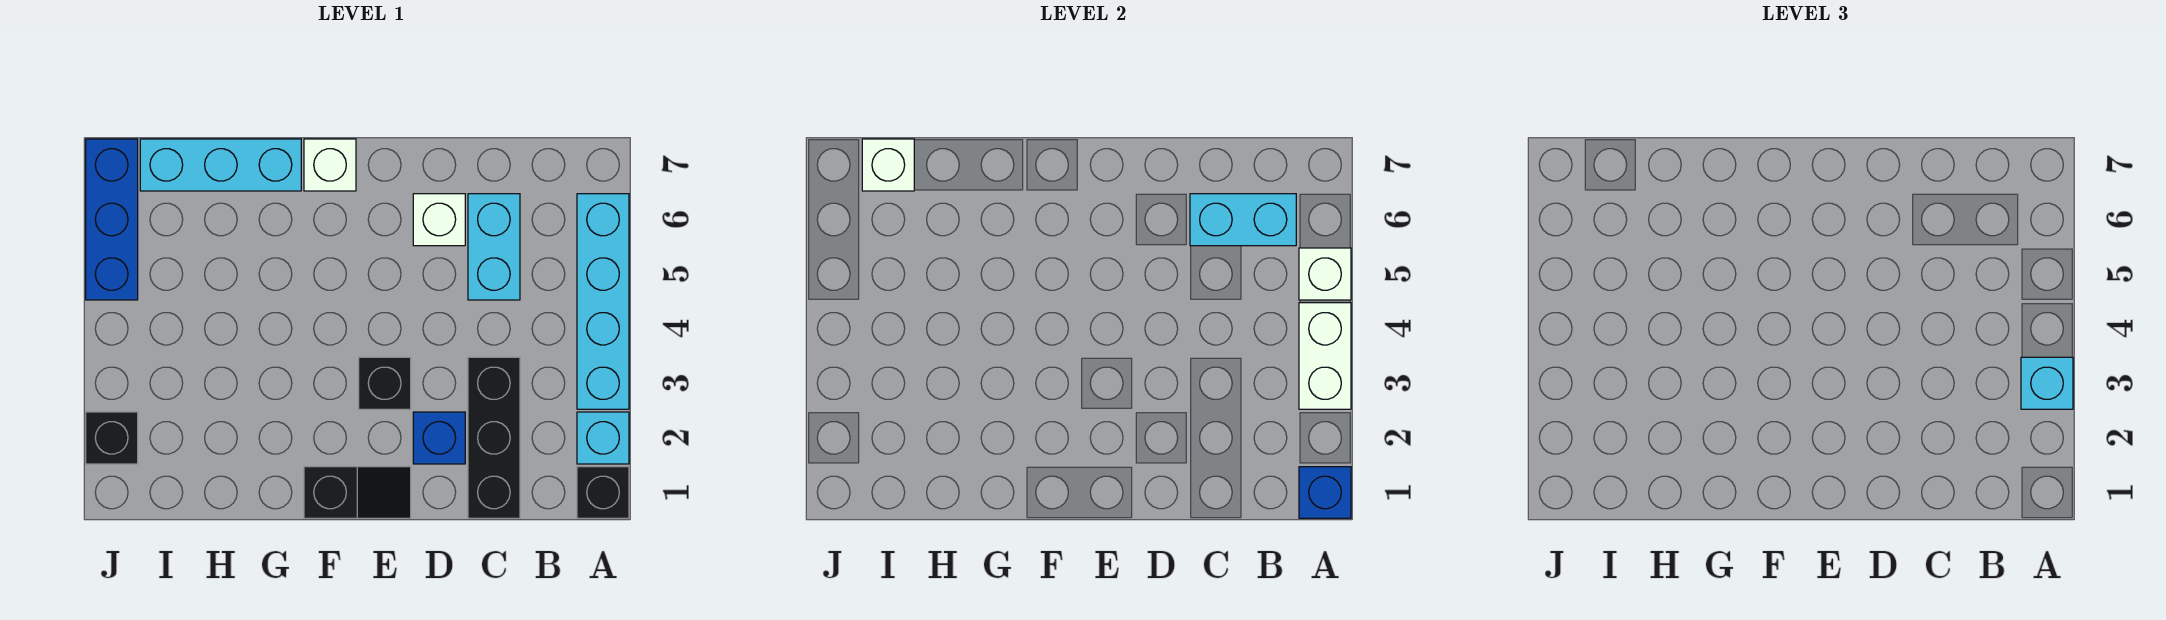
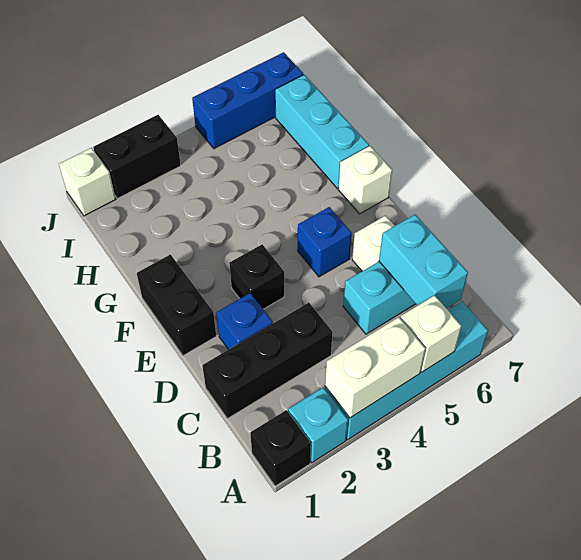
blue brick A1 level 2 -> blue brick E5 level 1
cyan brick A3 level 3 -> none
black slope E1:F1 level 1 top F -> black brick E1:F1 level 1
white brick I7 level 2 -> white brick J1 level 1
black brick J2 level 1 -> black brick J2:J3 level 1

